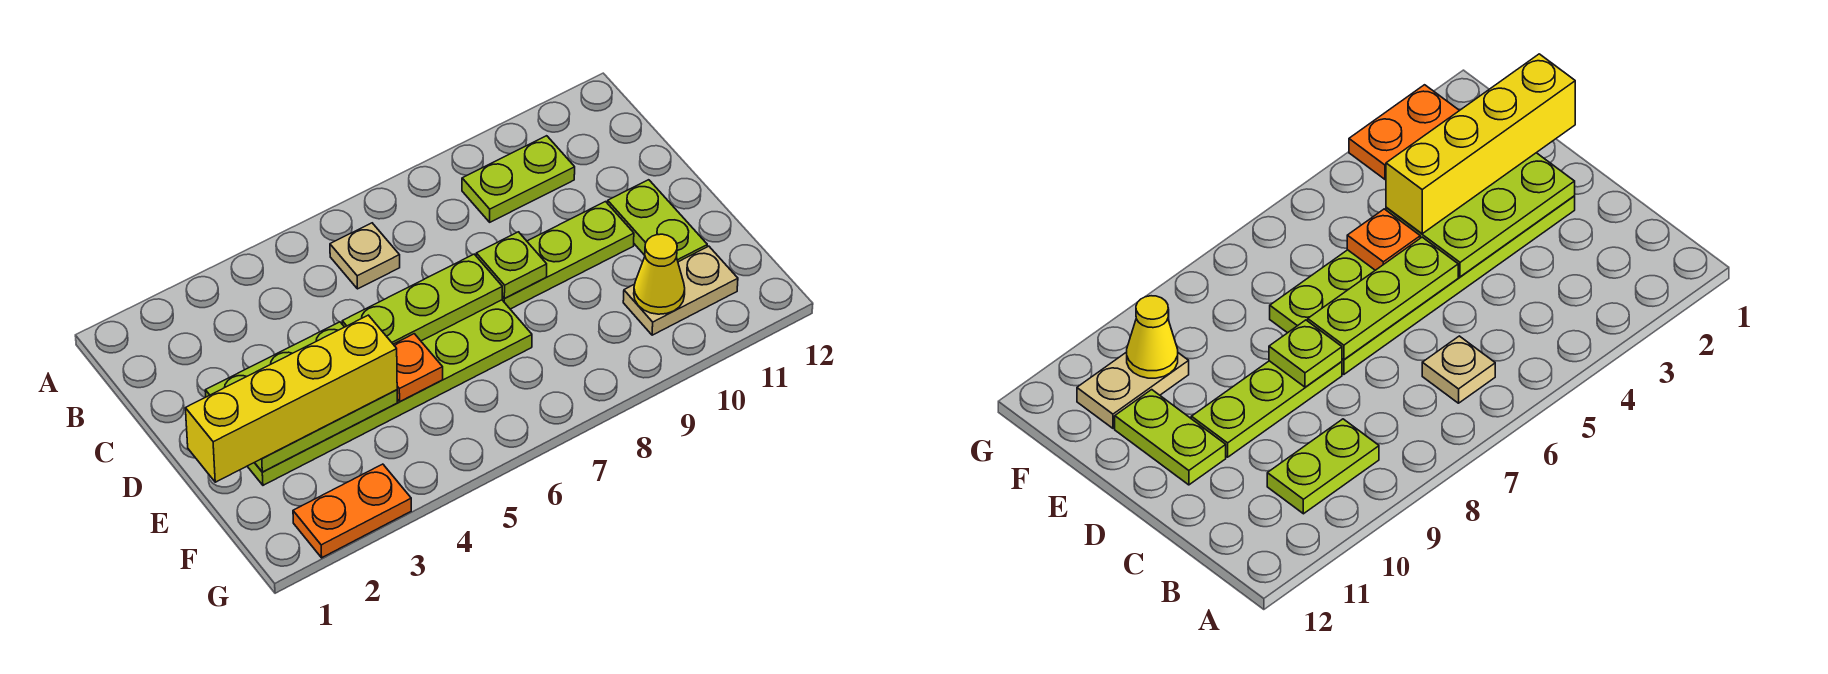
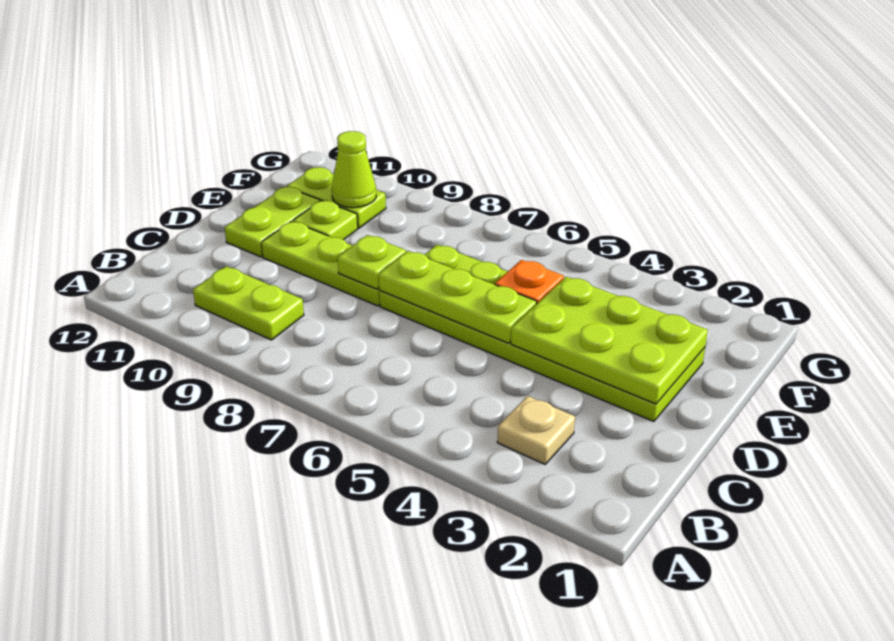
tan plate B6 level 1 -> tan plate B3 level 1
yellow brick E1:E4 level 3 -> none
none -> lime plate E10 level 1
tan plate F10:F11 level 1 -> lime plate F10:F11 level 1
yellow cone F10 level 2 -> lime cone F10 level 2
orange plate G2:G3 level 1 -> none

